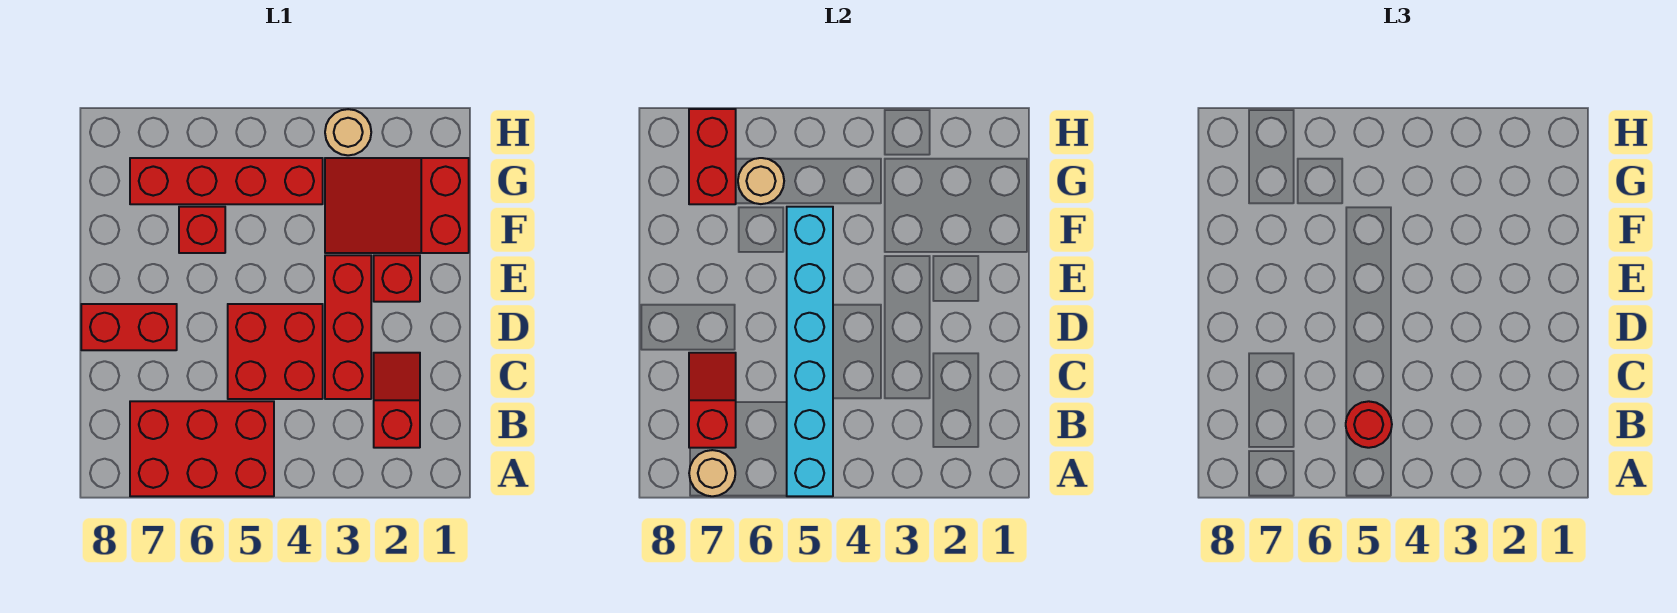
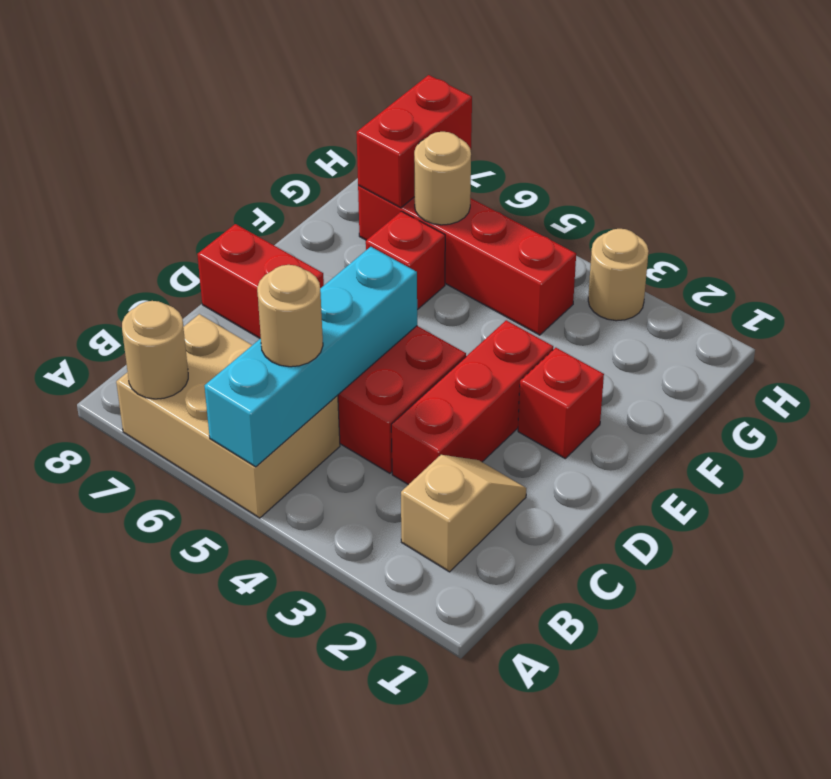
red brick A5:B7 level 1 -> tan brick A5:B7 level 1
cyan brick A5:F5 level 2 -> cyan brick A5:D5 level 2
red slope B2:C2 level 1 top B -> tan slope B2:C2 level 1 top B
red round brick B5 level 3 -> tan round brick B5 level 3
red slope B7:C7 level 2 top B -> none
red slope F1:G3 level 1 top 1 -> none

